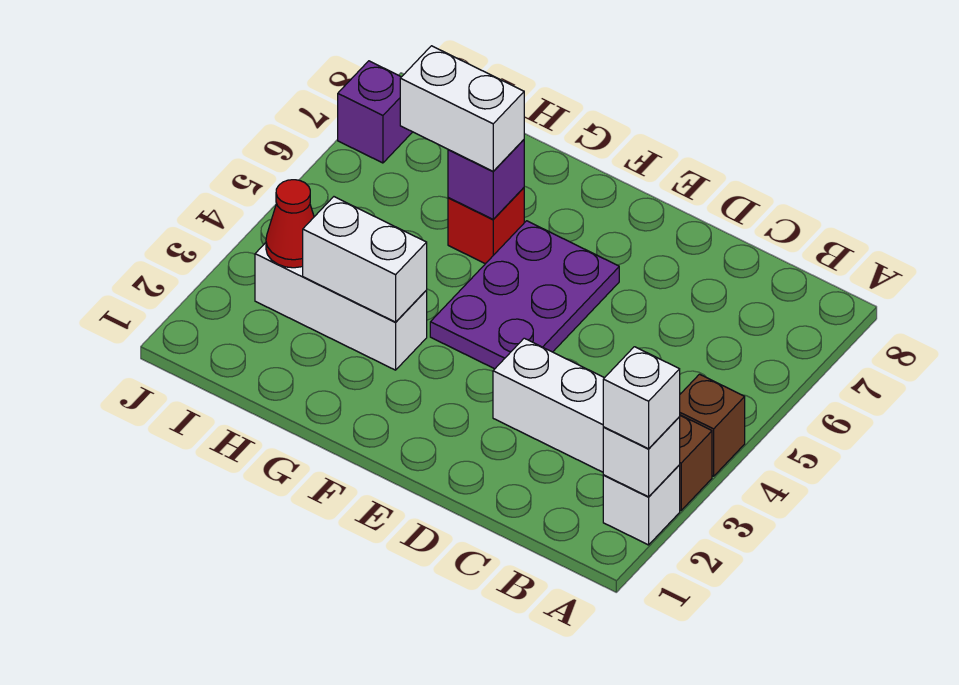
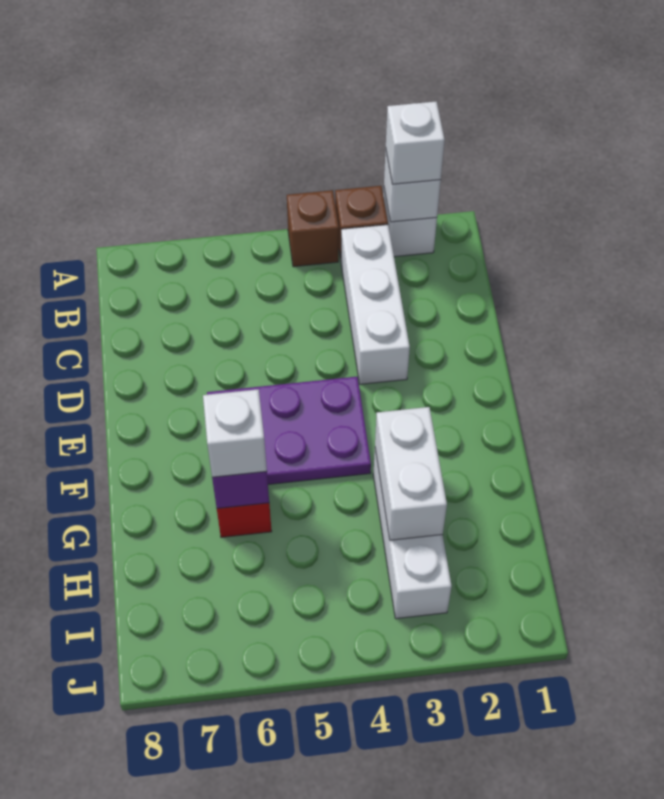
white brick G6:H6 level 3 -> white brick G6 level 3
red cone I3 level 2 -> none
purple brick J7 level 1 -> none

